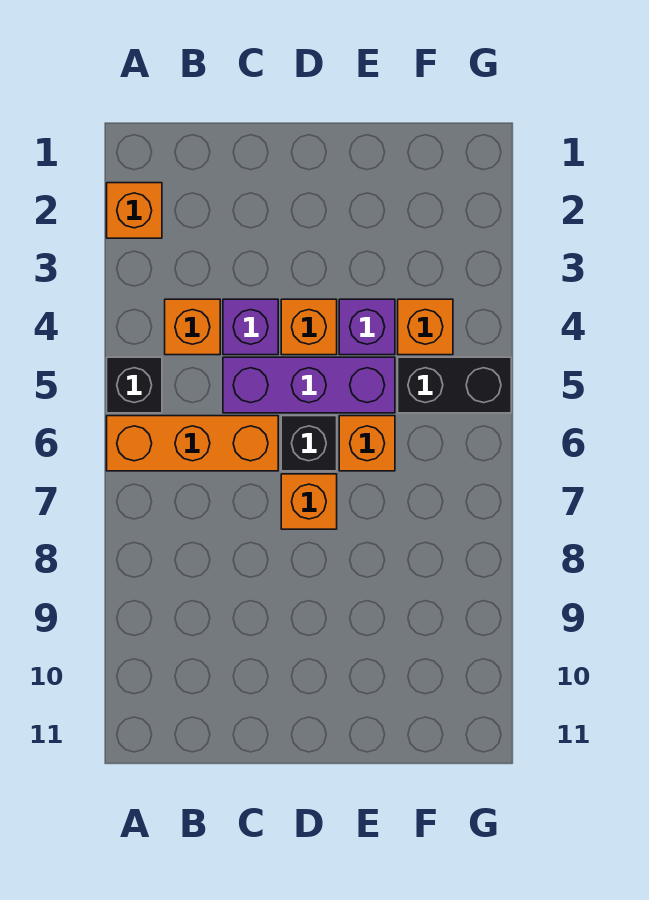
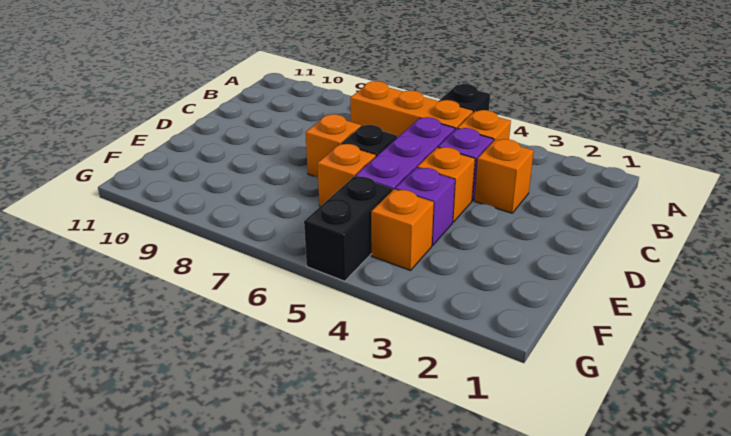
orange brick A2 level 1 -> orange brick C3 level 1
orange brick A6:C6 level 1 -> orange brick B5:B7 level 1

